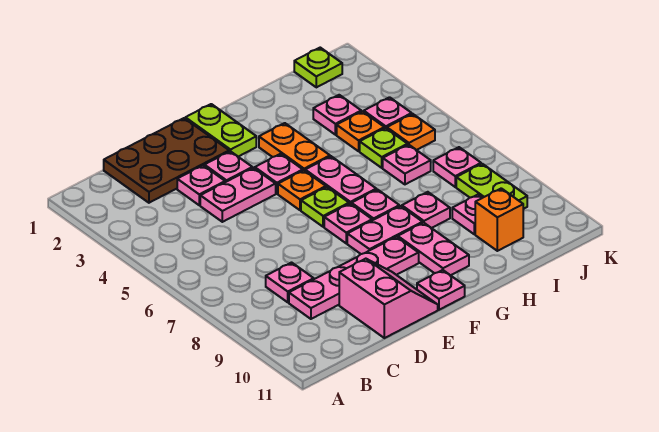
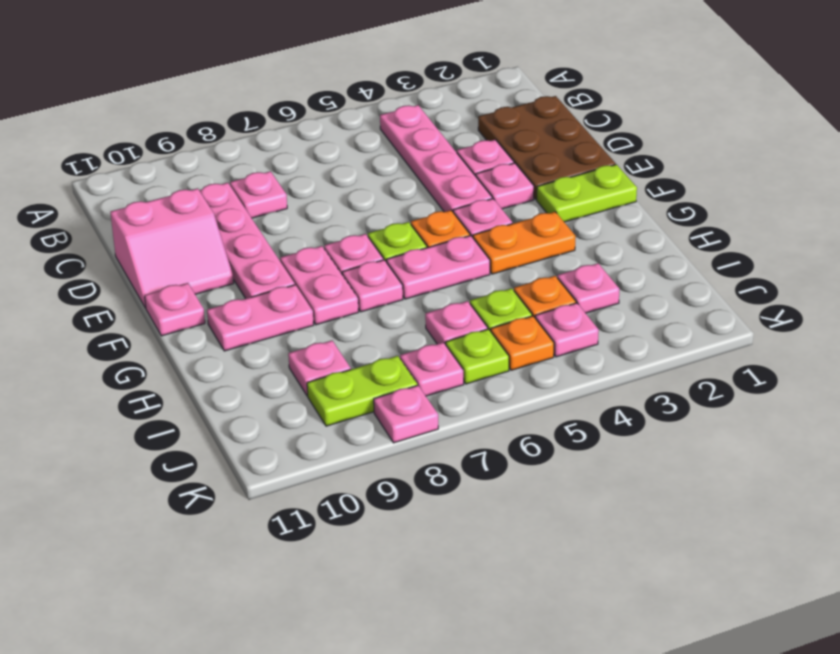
pink plate D4:E4 level 1 -> pink plate B4:E4 level 1
pink plate H8 level 1 -> pink plate K8 level 1
orange brick I10 level 1 -> none
lime plate J1 level 1 -> lime plate J6 level 1

